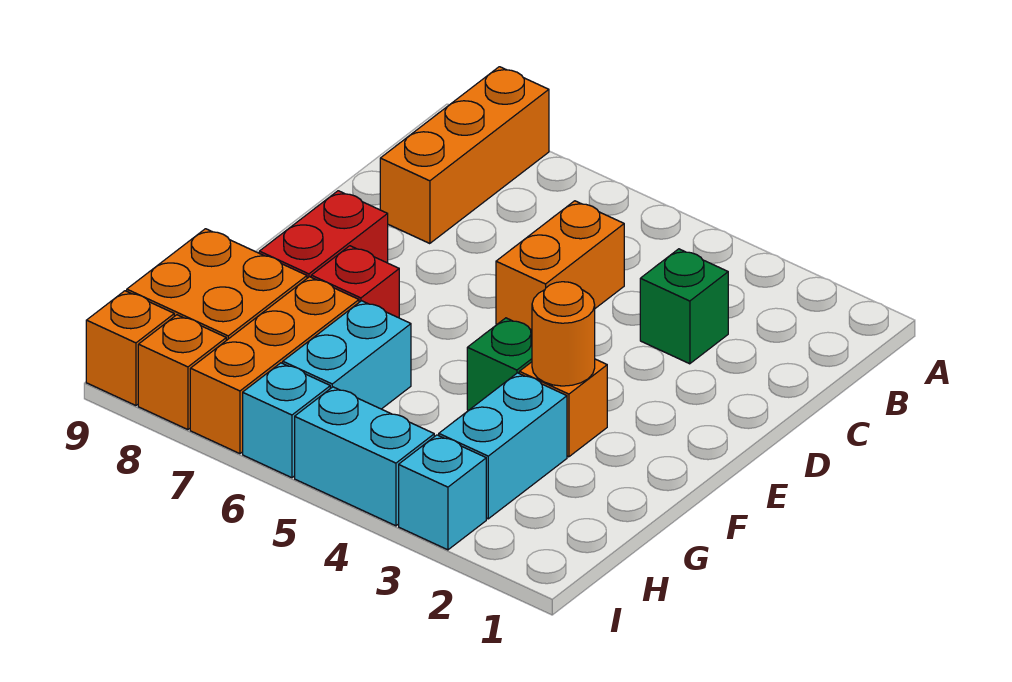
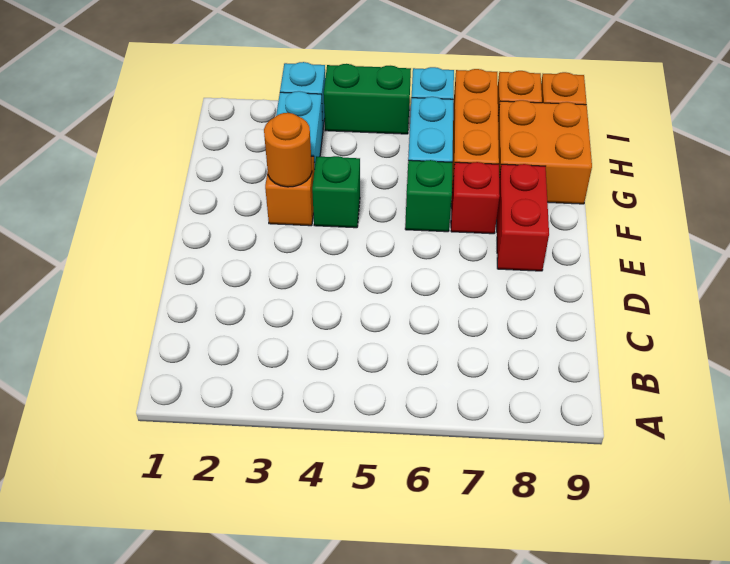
orange brick A8:C8 level 1 -> none
green brick C3 level 1 -> green brick F6 level 1
orange brick C5:D5 level 1 -> none
cyan brick I4:I5 level 1 -> green brick I4:I5 level 1

